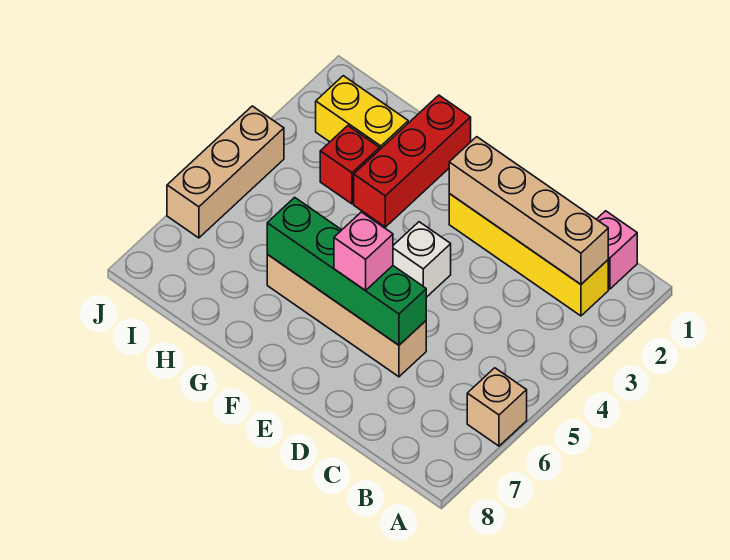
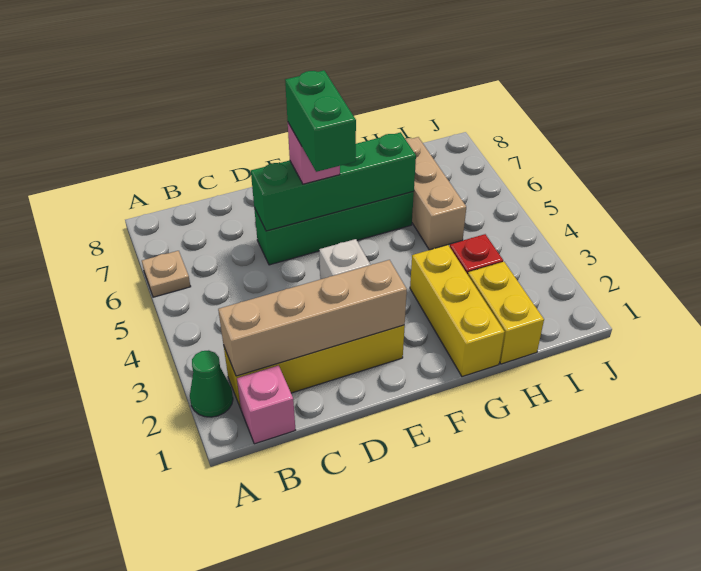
none -> green cone A2 level 1
tan brick A6 level 1 -> tan plate A6 level 1
tan brick D6:G6 level 1 -> green brick D6:G6 level 1
none -> green brick E5:E6 level 4
red brick G1:G3 level 1 -> yellow brick G1:G3 level 1
yellow brick H2:I2 level 1 -> yellow brick H1:H2 level 1
tan brick J4:J6 level 1 -> tan brick H5:H7 level 1

